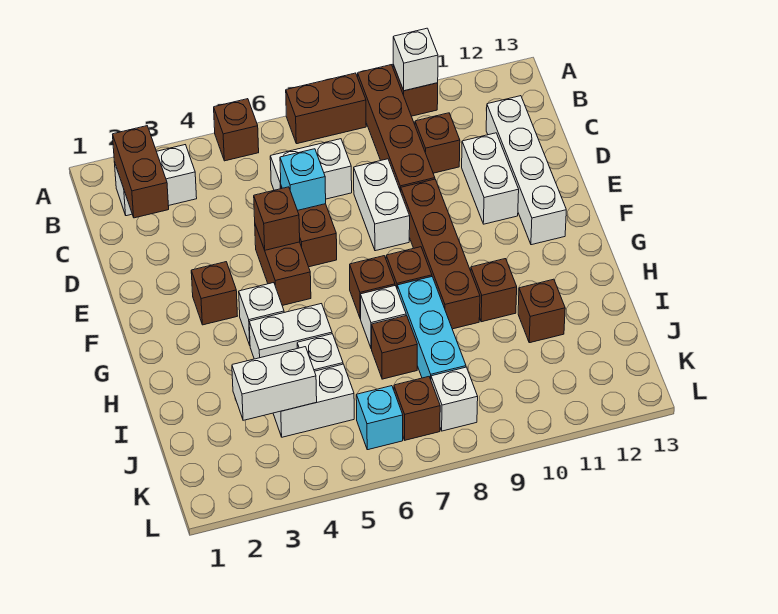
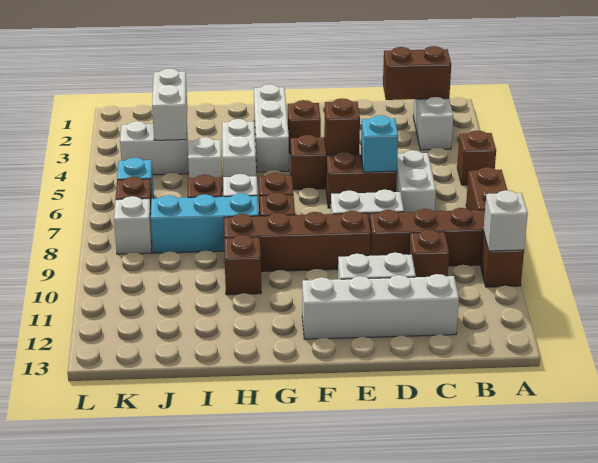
white brick G4 level 1 -> white brick G2:G4 level 1
brown brick I11 level 1 -> none
white brick J4:J5 level 1 -> white brick J4:K4 level 1

